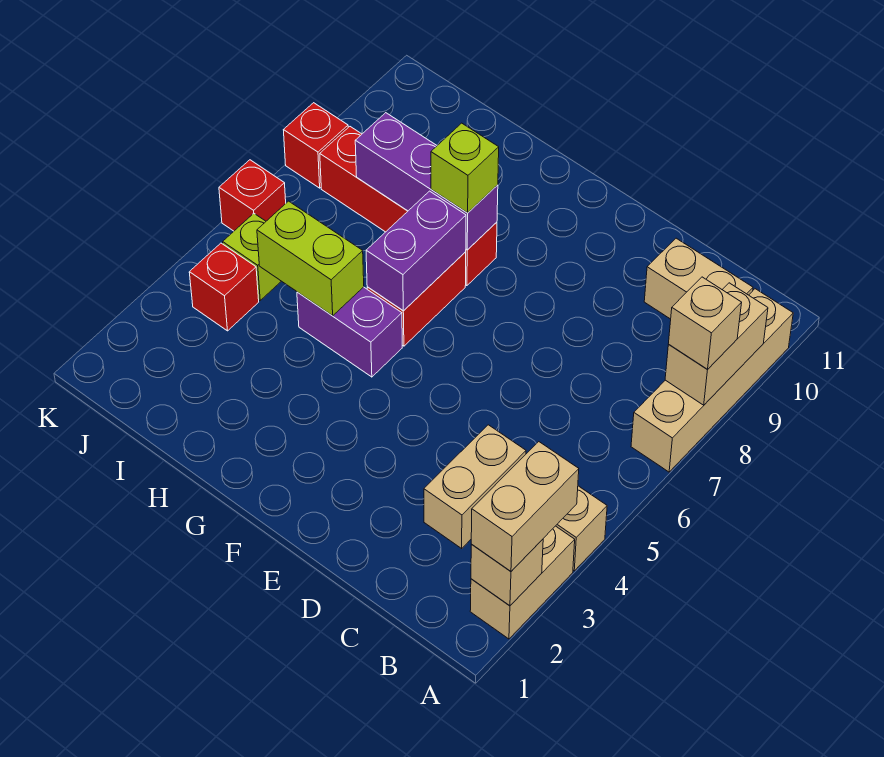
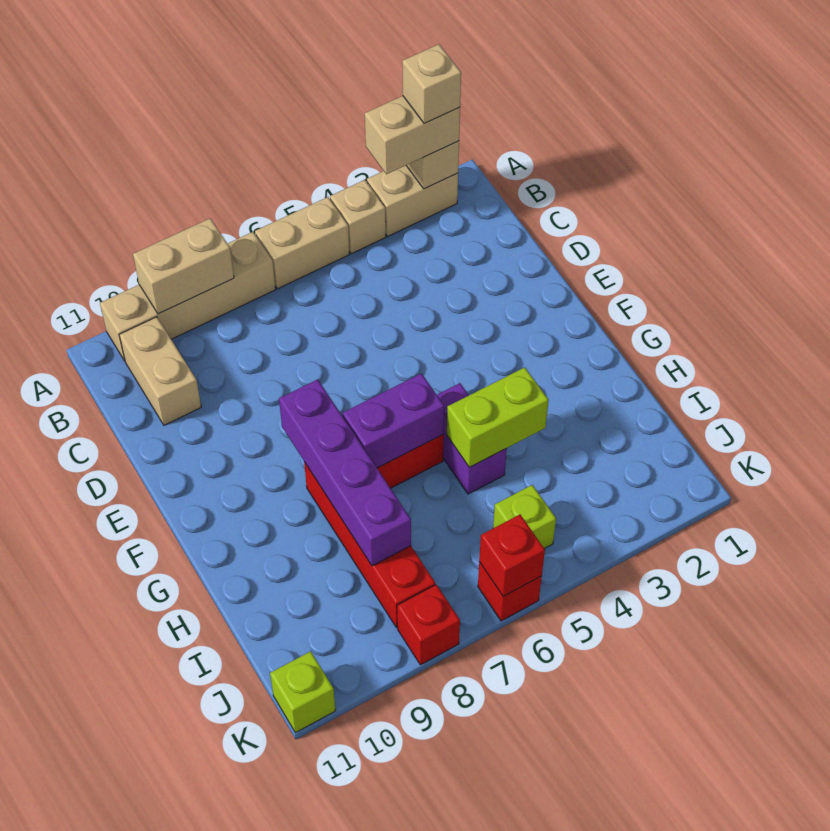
tan brick A8 level 3 -> tan brick A2 level 4
tan brick C3:C4 level 1 -> tan brick A5:A6 level 1
purple brick G8:I8 level 2 -> purple brick F8:I8 level 2
lime brick G8 level 3 -> lime brick K11 level 1
lime brick H5:I5 level 2 -> lime brick H4:H5 level 2
red brick J4 level 1 -> red brick K6 level 2

